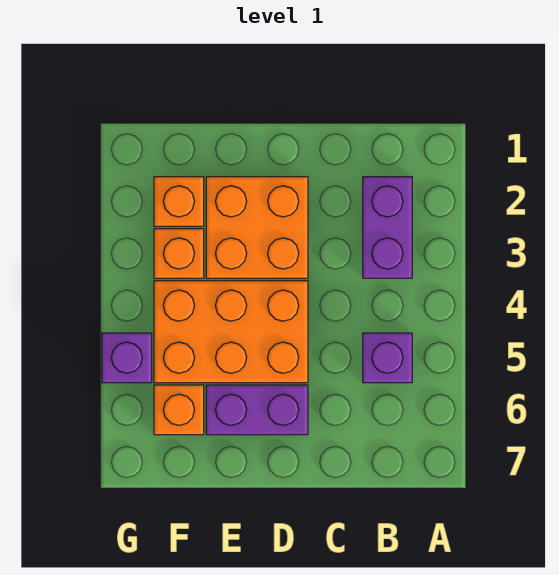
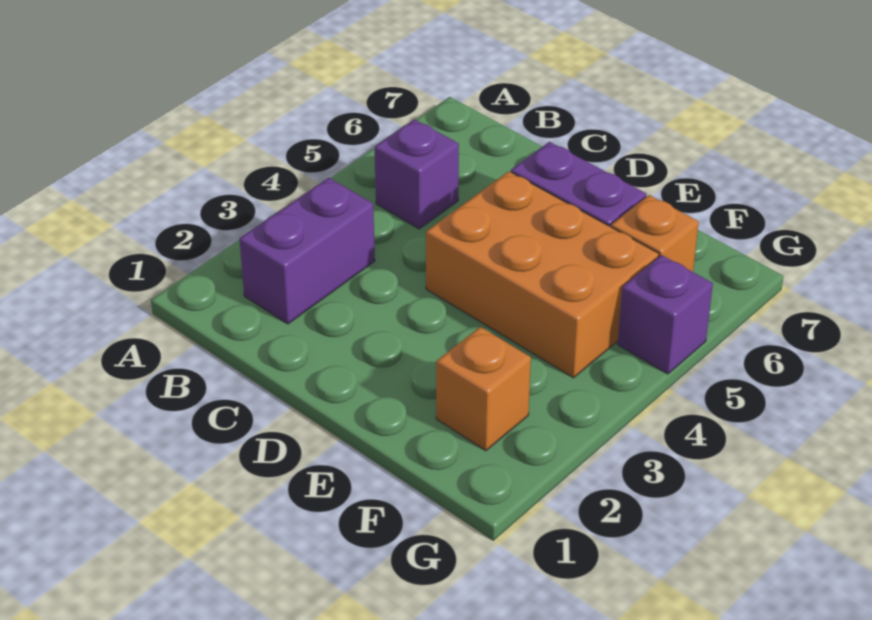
orange brick D2:E3 level 1 -> none
orange brick F3 level 1 -> none

